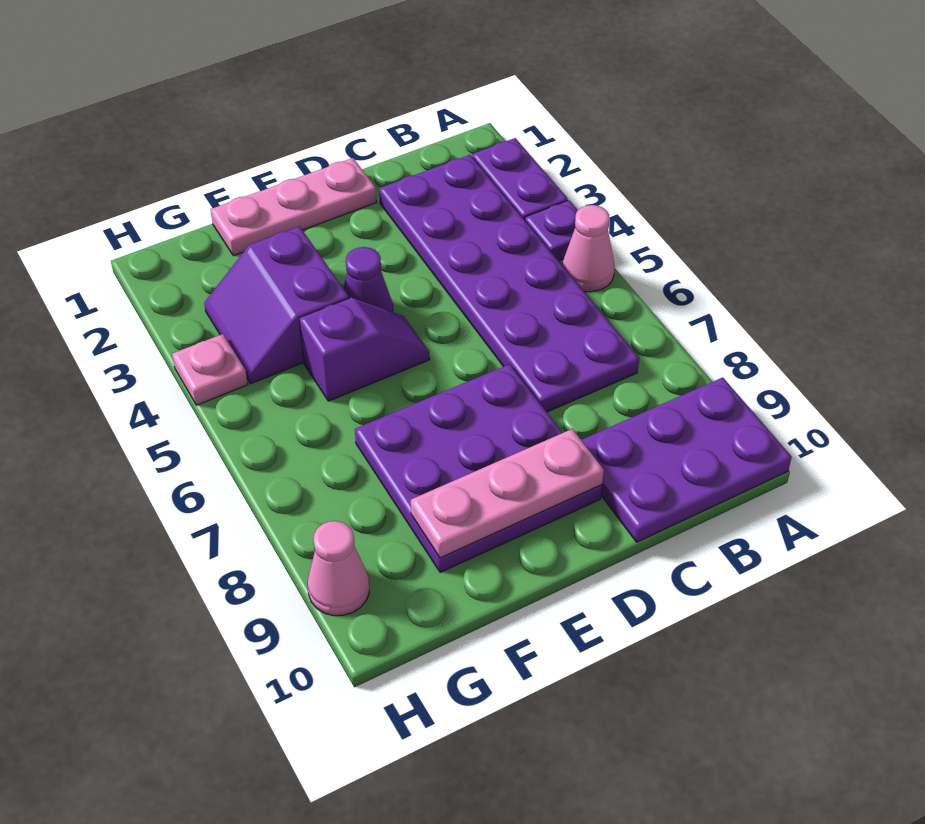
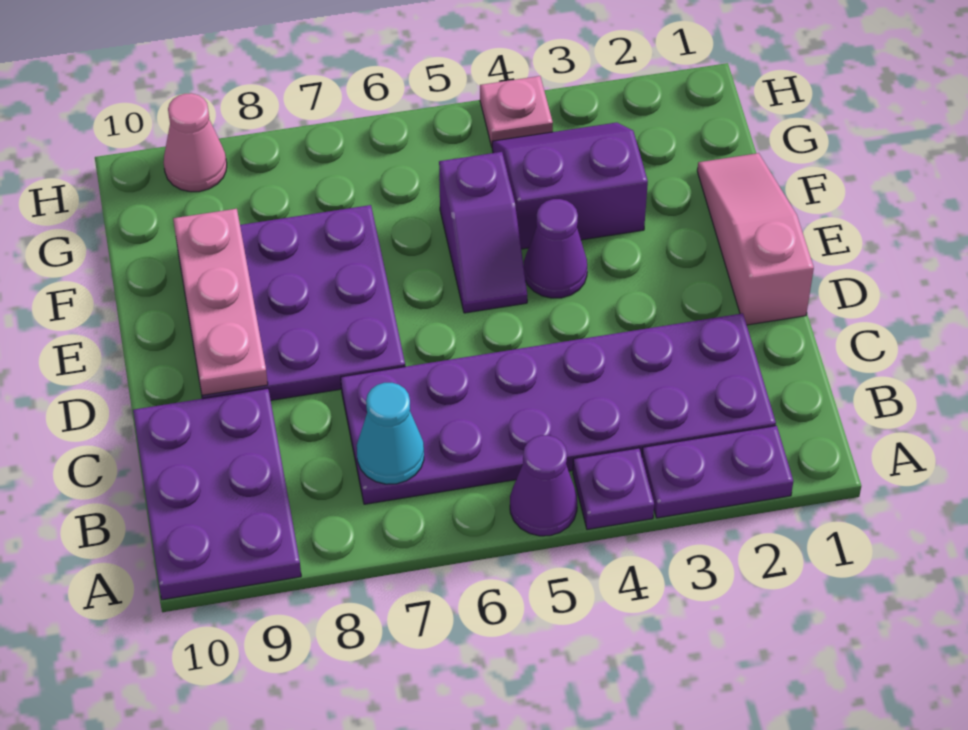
pink cone A5 level 1 -> purple cone A5 level 1
none -> cyan cone B7 level 2
pink plate D1:F1 level 1 -> pink slope D1:F1 level 1 top D

